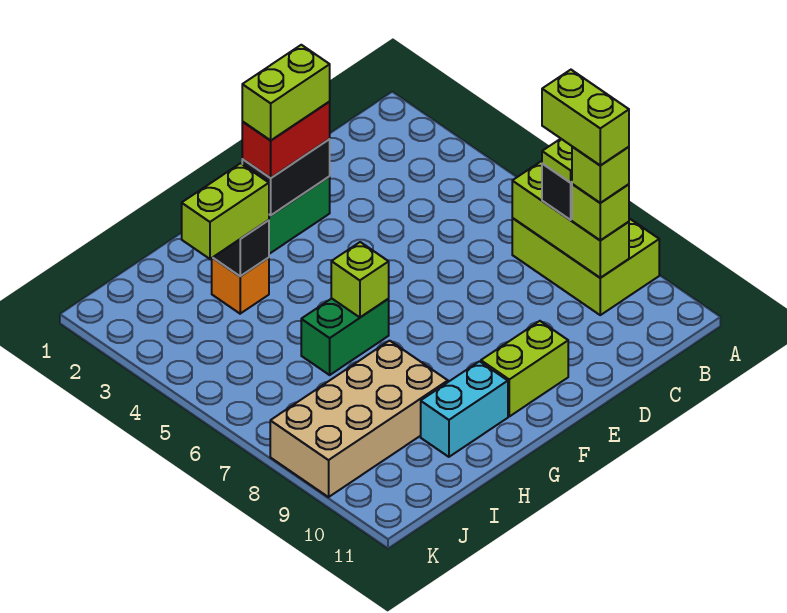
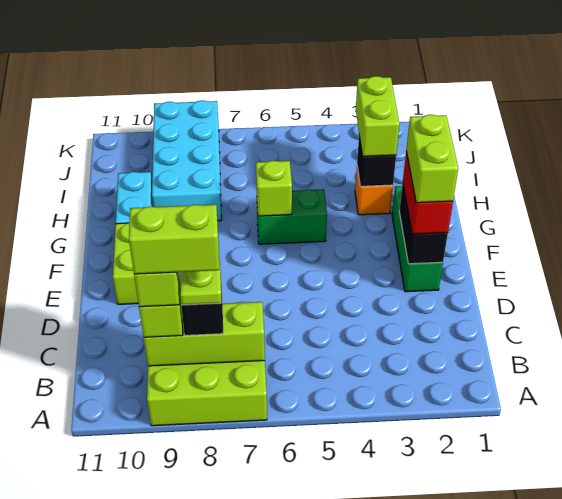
green brick G6:H6 level 1 -> green brick G5:G6 level 1
tan brick H8:K9 level 1 -> cyan brick H8:K9 level 1

